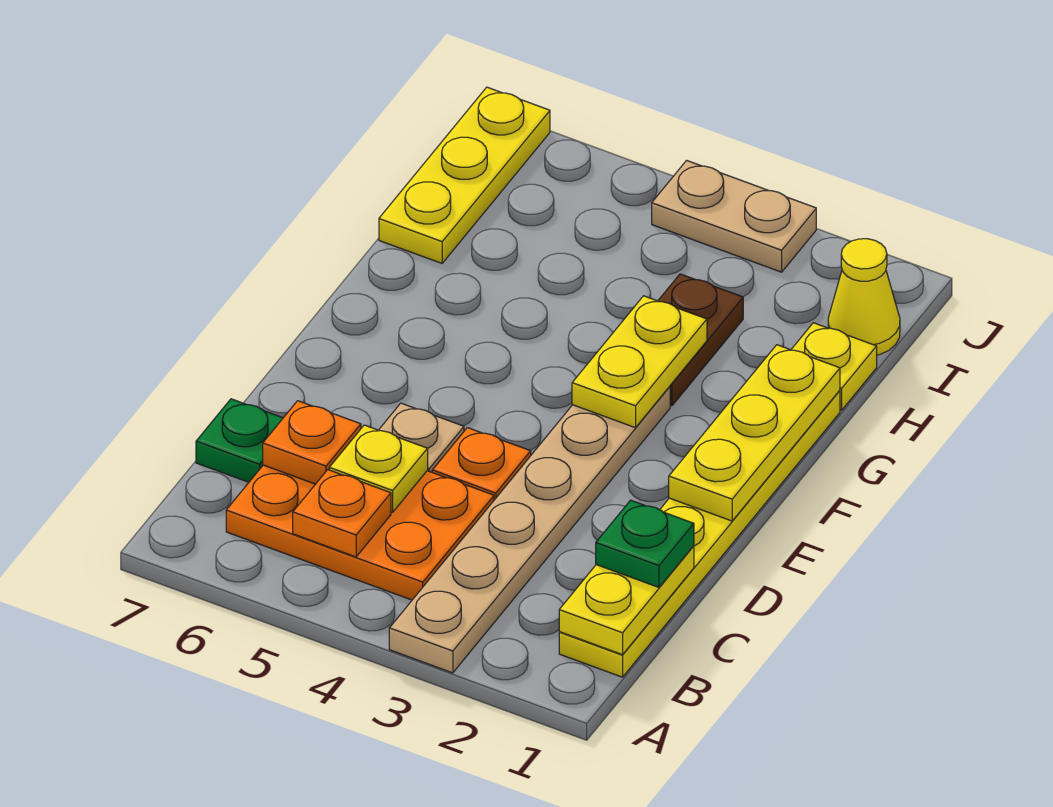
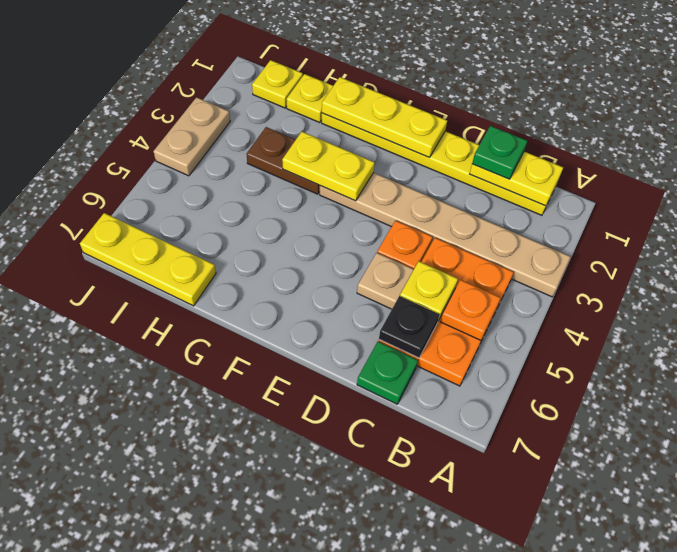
orange plate C6 level 2 -> black plate C6 level 2
yellow cone I1 level 1 -> yellow plate I1 level 1

